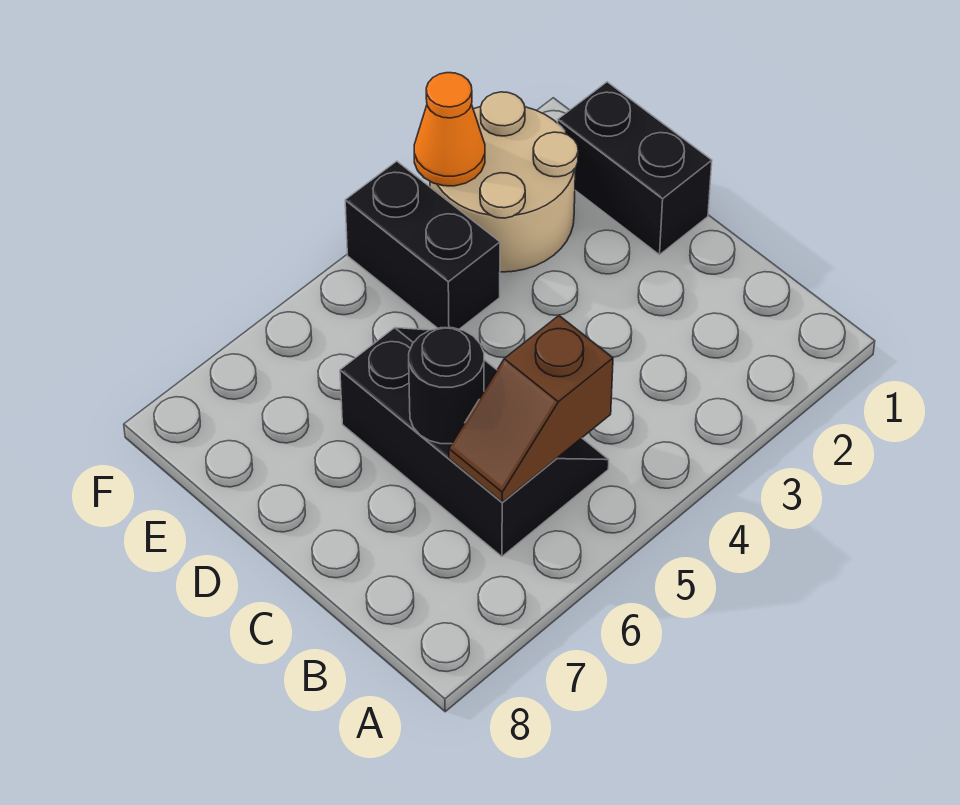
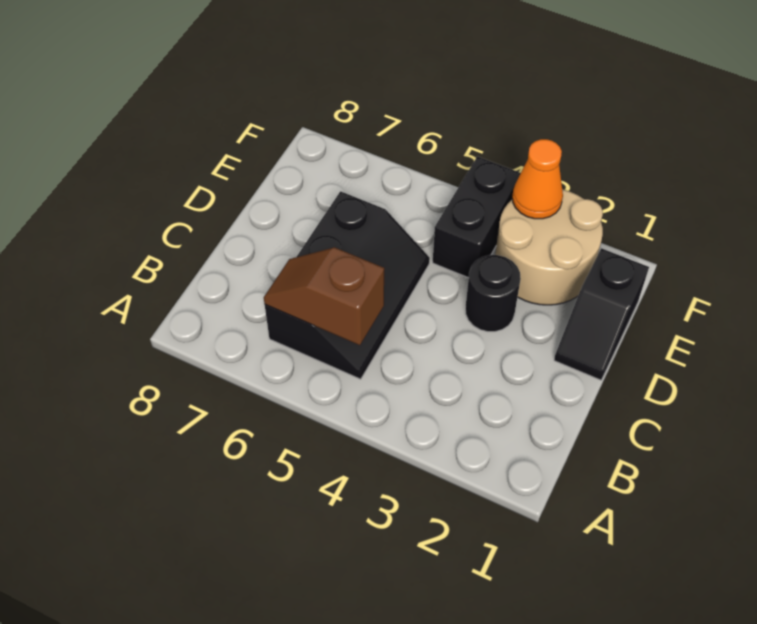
black round brick C6 level 2 -> black round brick D3 level 1
black brick D1:E1 level 1 -> black slope D1:E1 level 1 top E

